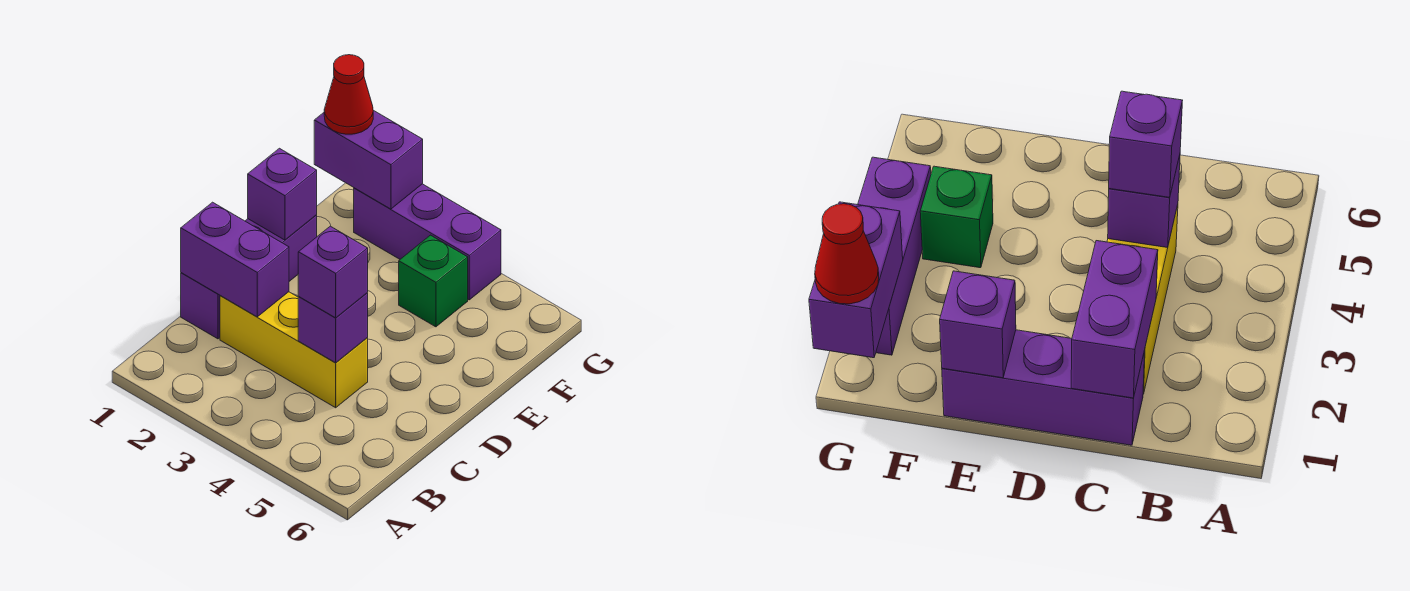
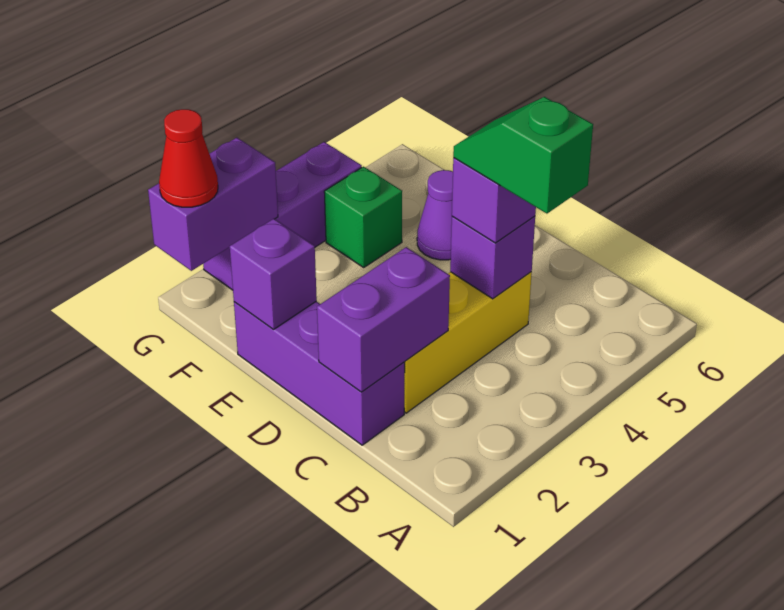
none -> green slope B4:C4 level 4 top B
none -> purple cone E5 level 1

